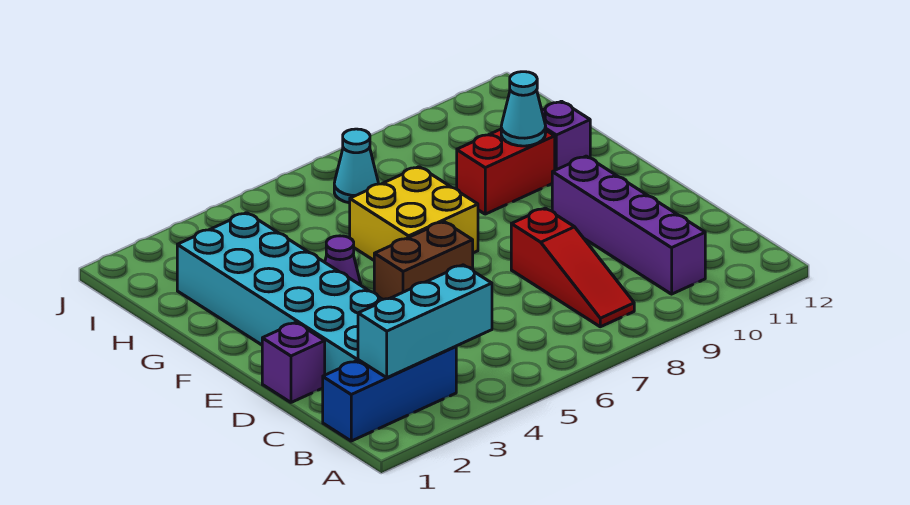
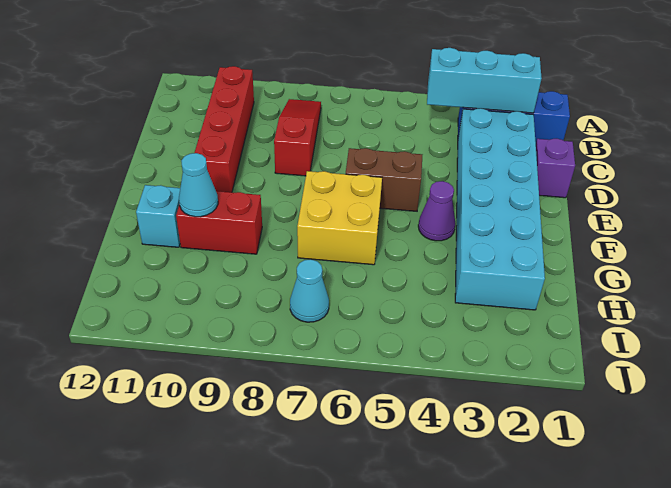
purple brick B10:E10 level 1 -> red brick B10:E10 level 1
purple brick G11 level 1 -> cyan brick G11 level 1

